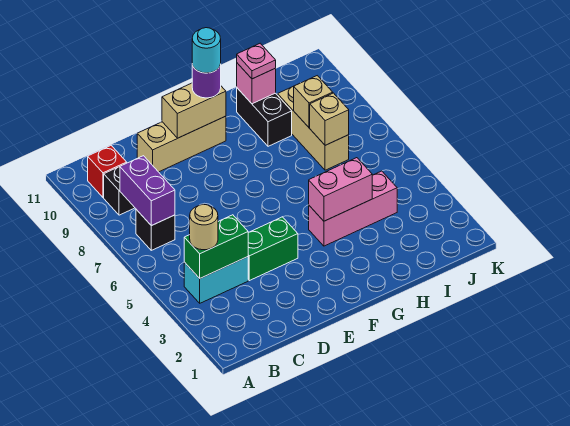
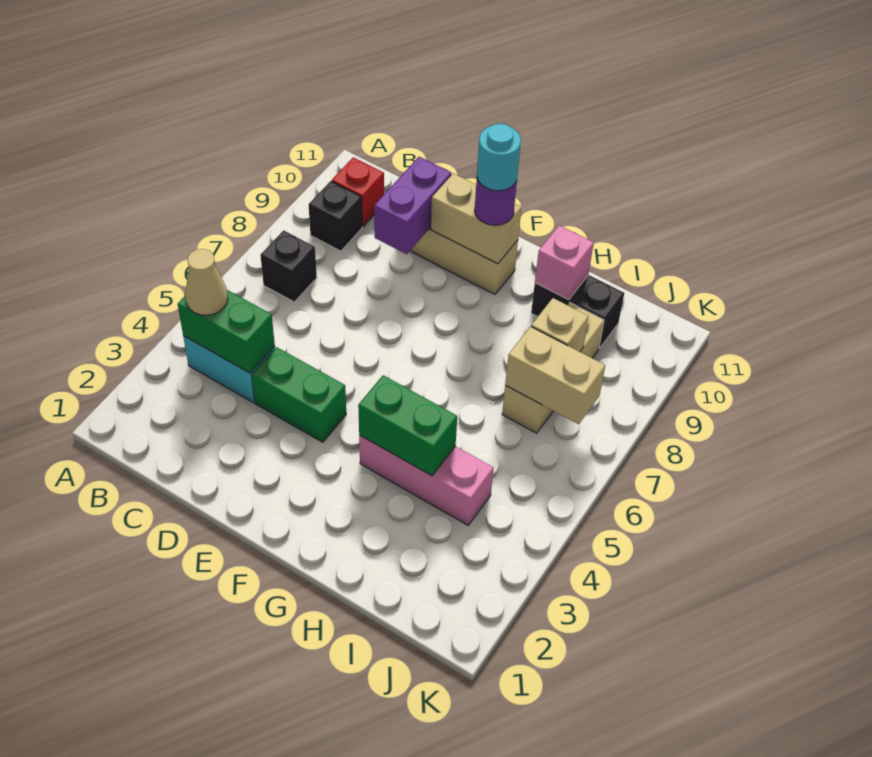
tan round brick B4 level 3 -> tan cone B4 level 3
purple brick B7:B8 level 2 -> purple brick D9:D10 level 2
pink brick G4:H4 level 2 -> green brick G4:H4 level 2
black brick H9:H10 level 1 -> black brick H10:I10 level 1
pink plate H10 level 3 -> none
tan brick I7 level 2 -> tan brick I7:J7 level 2

